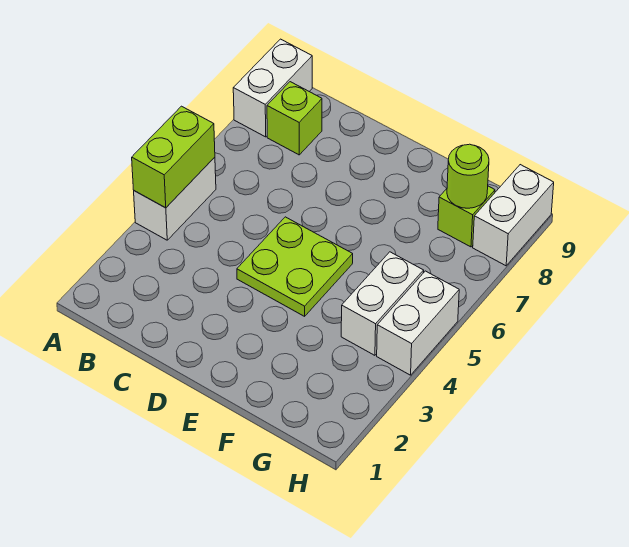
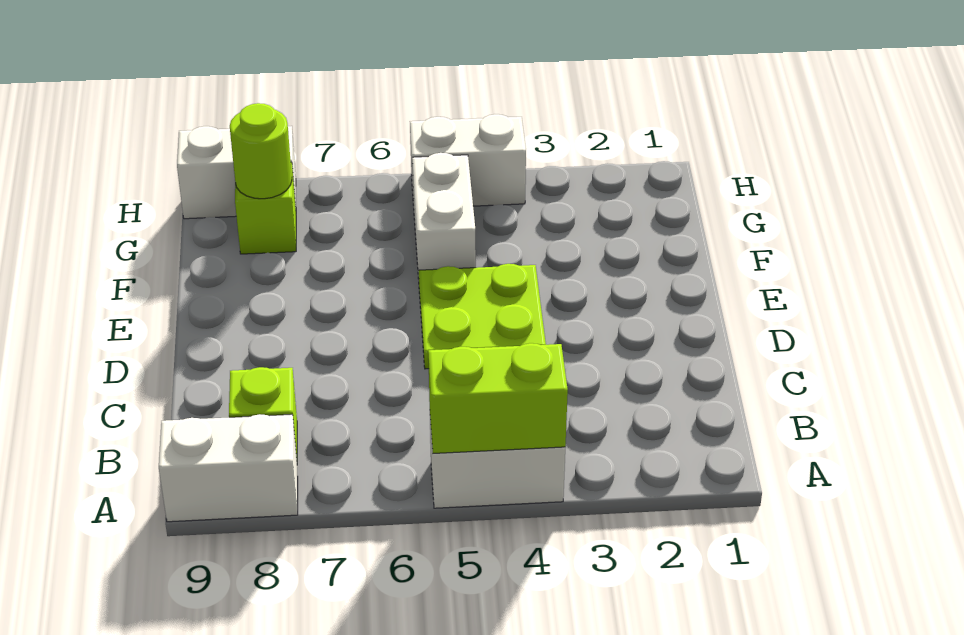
white brick G4:G5 level 1 -> white brick F5:G5 level 1

